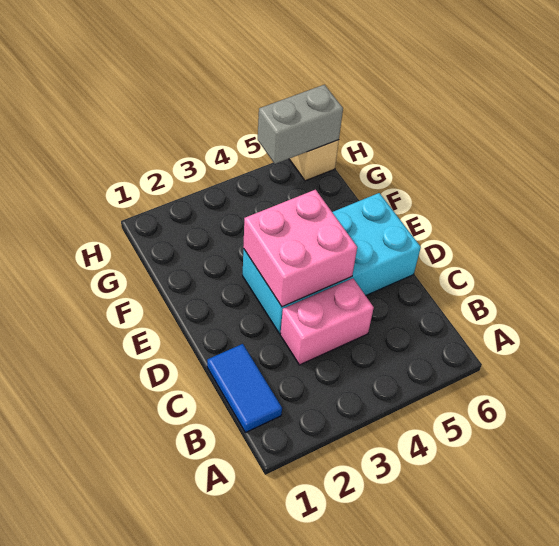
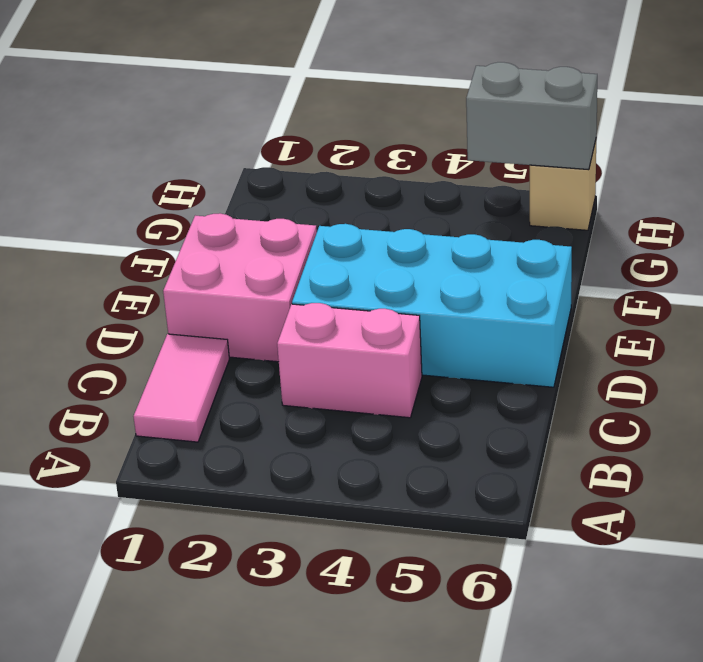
blue tile B1:C1 level 1 -> pink tile B1:C1 level 1
pink brick D3:E4 level 2 -> pink brick D1:E2 level 1

